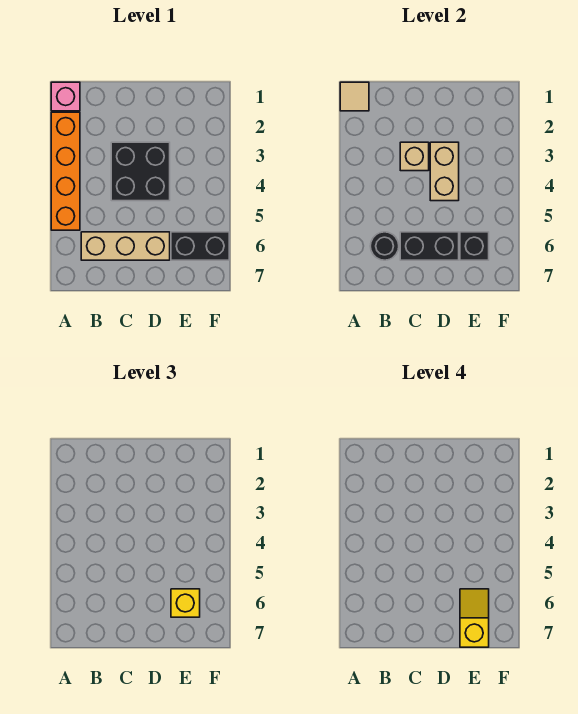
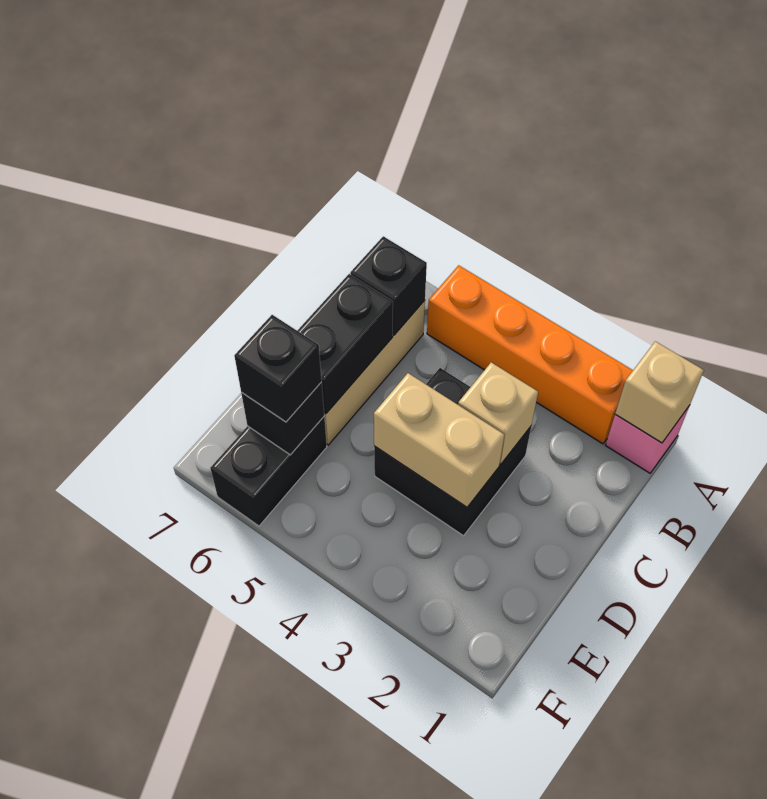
tan tile A1 level 2 -> tan brick A1 level 2
black round brick B6 level 2 -> black brick B6 level 2
yellow brick E6 level 3 -> black brick E6 level 3
yellow slope E6:E7 level 4 top 7 -> none

